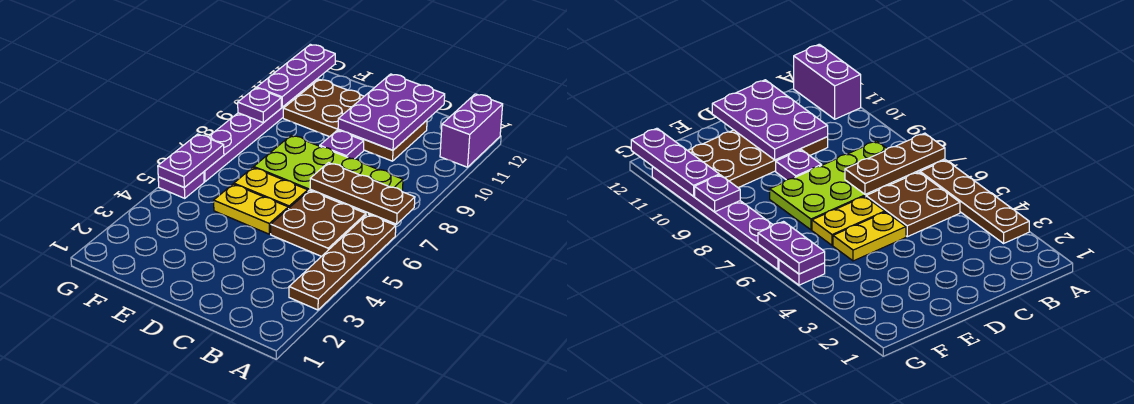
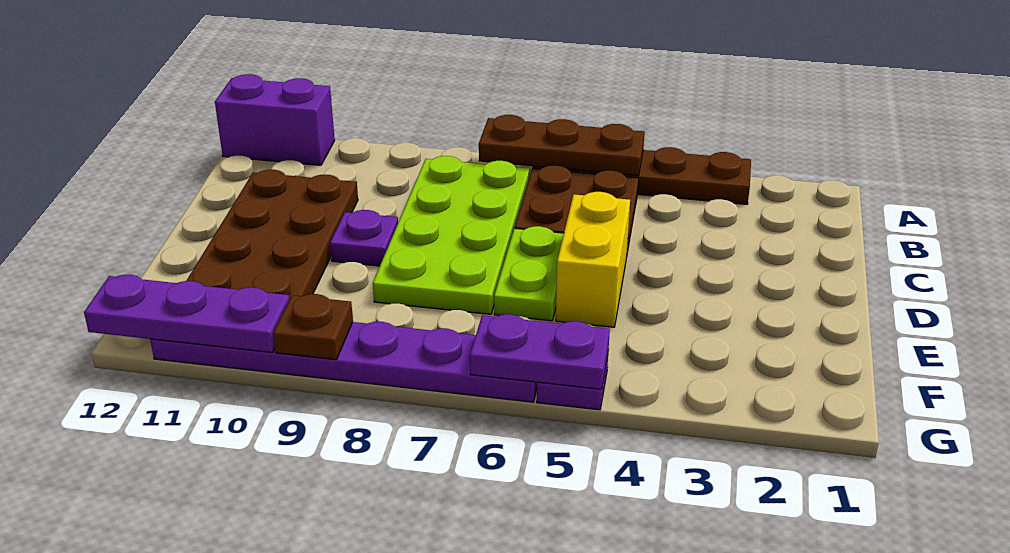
brown plate A7:C7 level 2 -> brown plate A5:A7 level 2
purple plate C10:D12 level 2 -> none
yellow plate D5:E5 level 1 -> yellow brick D5:E5 level 1
yellow plate D6:E6 level 1 -> lime plate D6:E6 level 1
purple plate G9 level 2 -> brown plate G9 level 2

